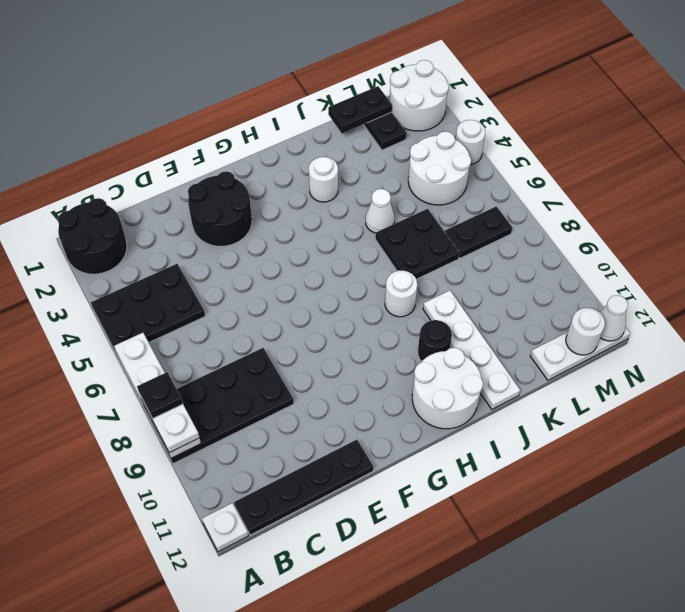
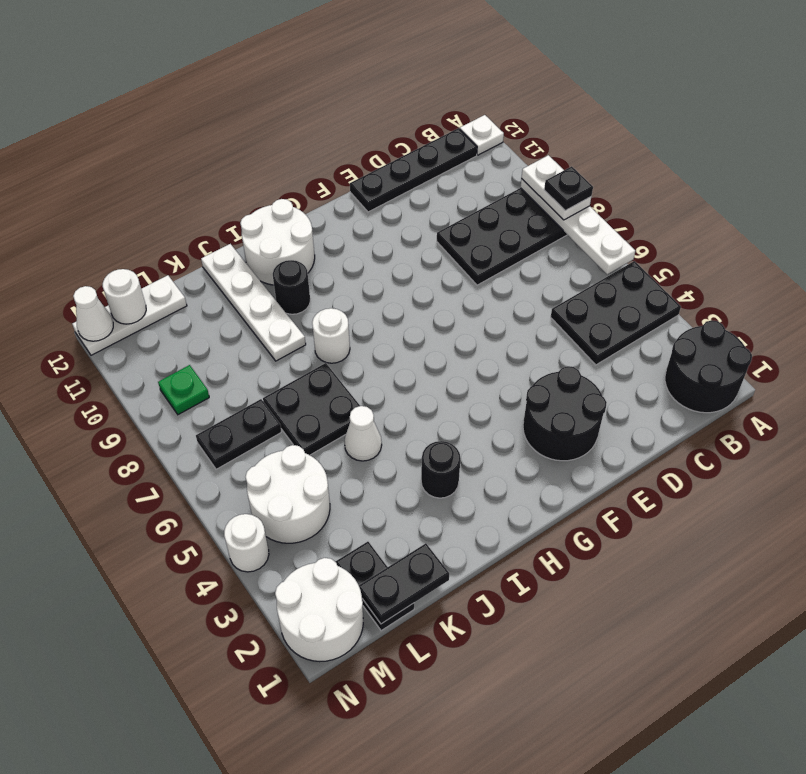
white round brick I3 level 1 -> black round brick I3 level 1
none -> green plate M9 level 1

